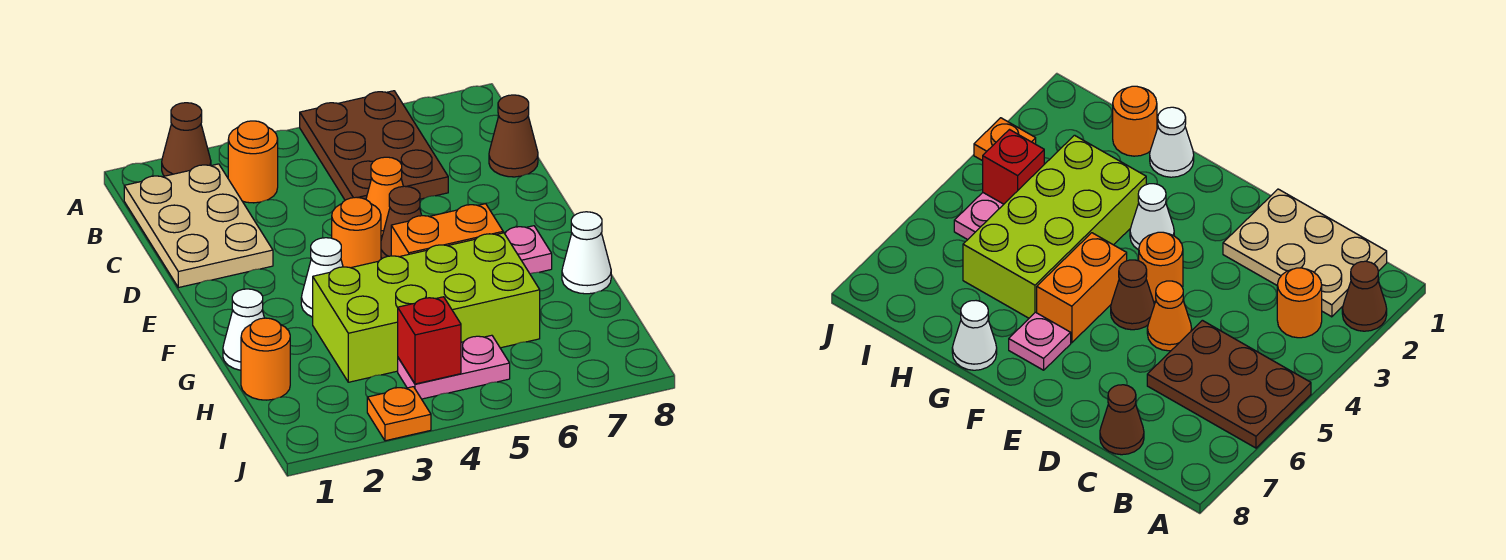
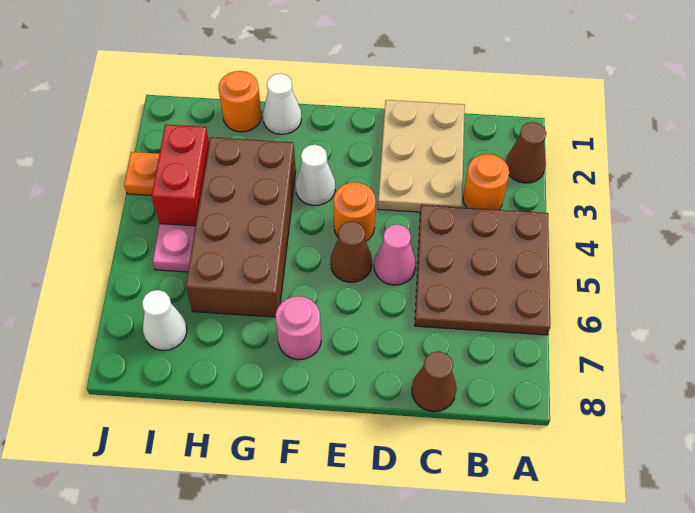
brown plate A5:C6 level 1 -> brown plate A4:C6 level 1
tan plate B1:D2 level 1 -> tan plate C1:D3 level 1
orange cone D5 level 1 -> pink cone D5 level 1
orange brick F5:F6 level 1 -> none
pink plate F7 level 1 -> pink round brick F7 level 1
lime brick G3:H6 level 1 -> brown brick G3:H6 level 1
white cone G8 level 1 -> white cone I7 level 1
red brick I4 level 2 -> red brick I3:I4 level 2

